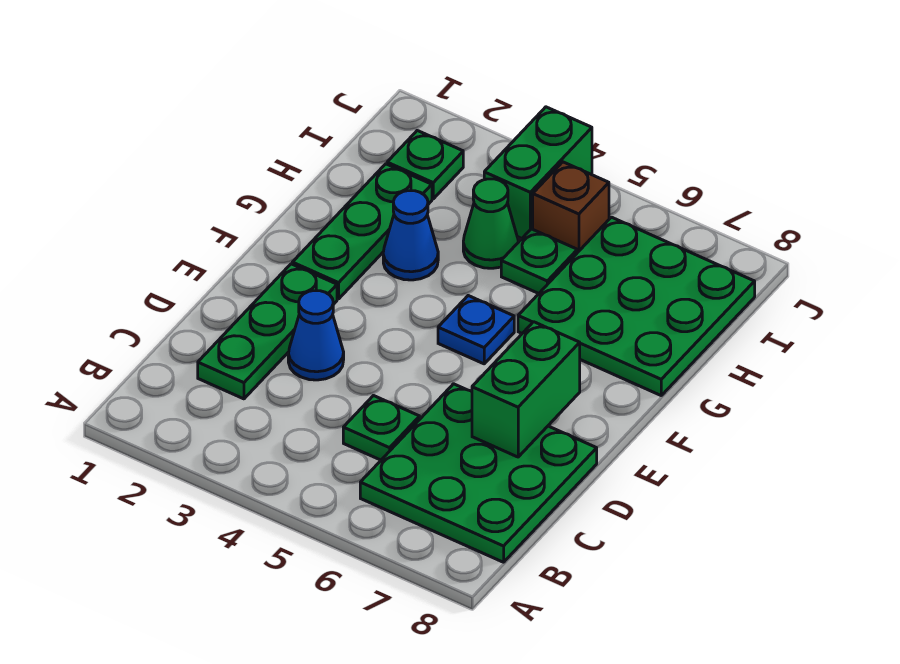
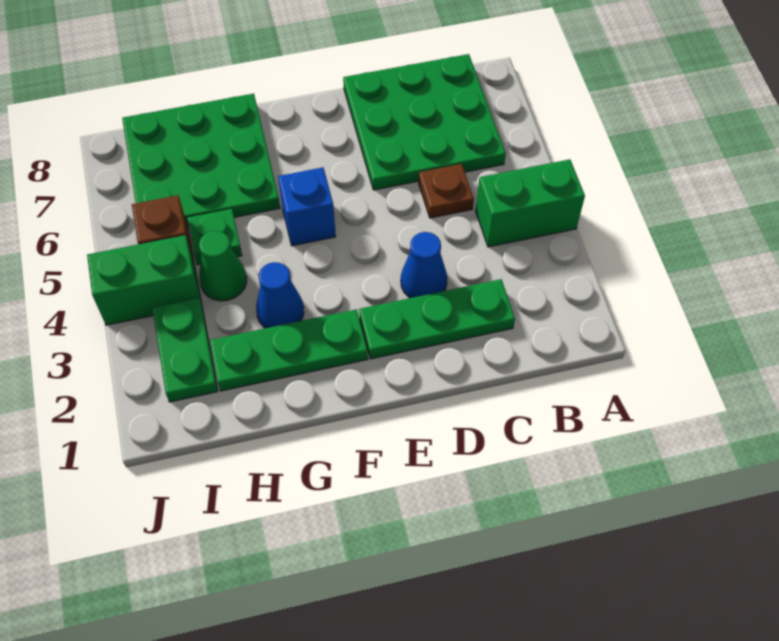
green plate C5 level 1 -> brown plate C5 level 1
green brick D7:E7 level 2 -> green brick A4:B4 level 1
blue plate F5 level 1 -> blue brick F5 level 1
green plate I2 level 1 -> green plate I2:I3 level 1

